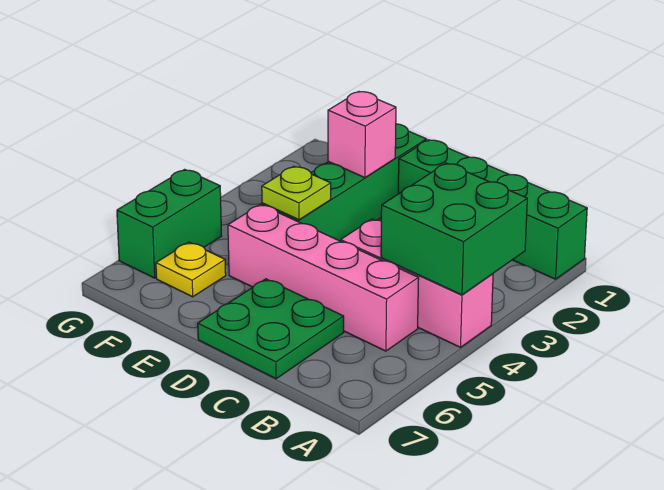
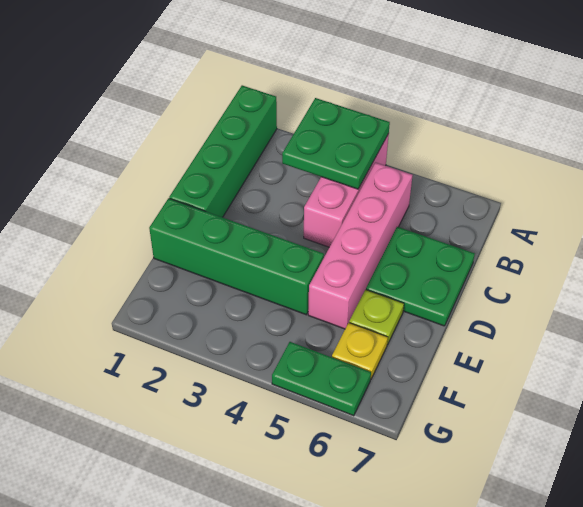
green brick A3:B4 level 2 -> green plate A3:B4 level 2
pink brick E2 level 2 -> none
lime plate E4 level 2 -> lime plate E6 level 1
green brick G5:G6 level 1 -> green plate G5:G6 level 1

